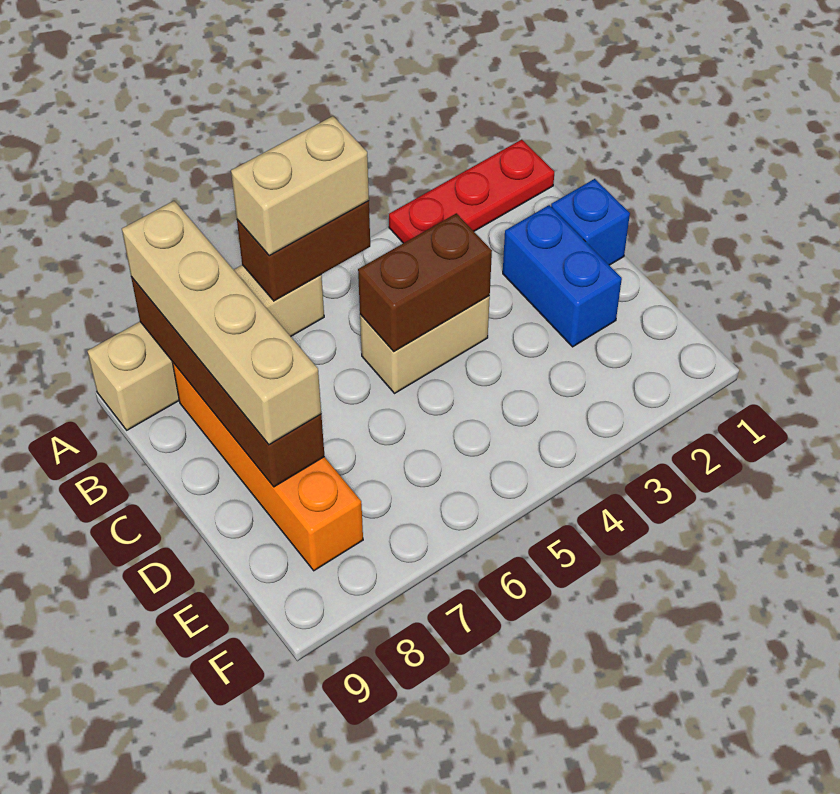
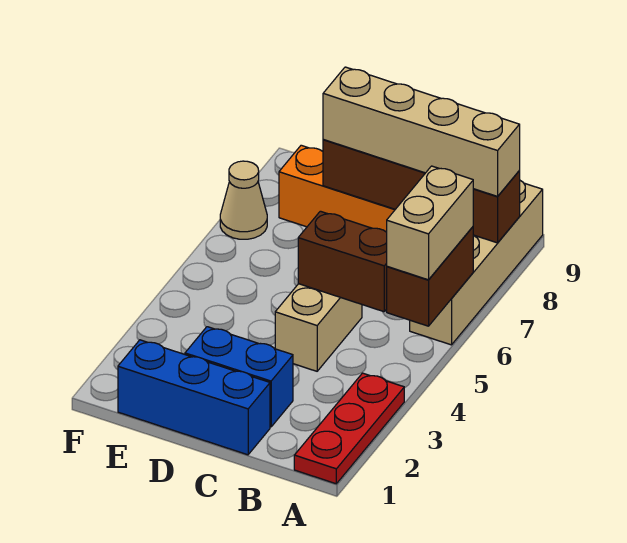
blue brick C1 level 1 -> blue brick C1:E1 level 1
brown brick C4:C5 level 2 -> brown brick B5:C5 level 2
none -> tan cone F7 level 1

